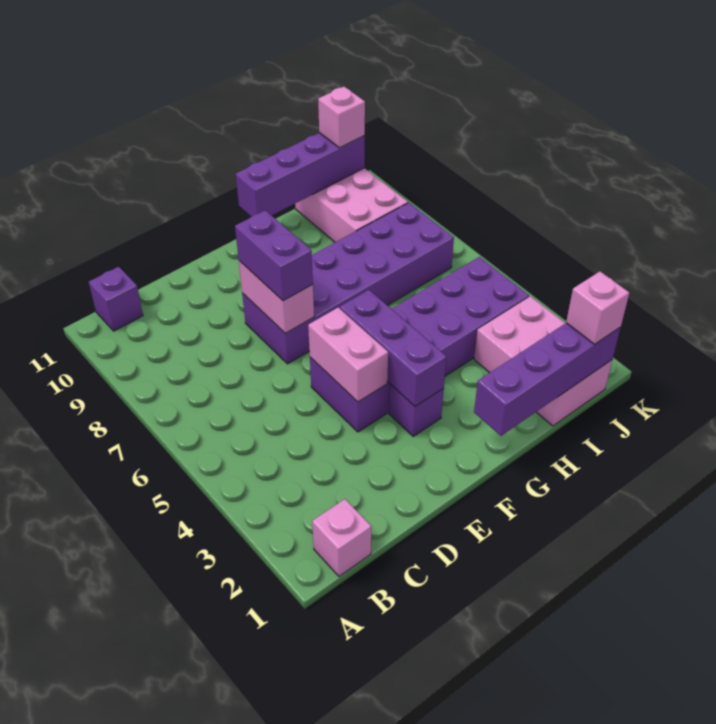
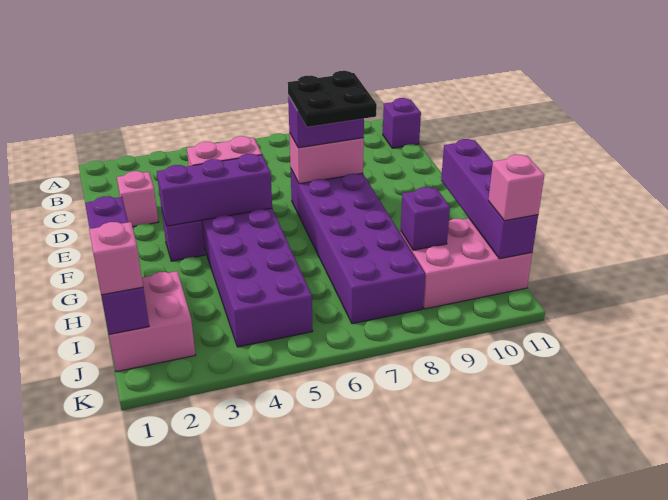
pink brick B1 level 1 -> pink brick D2 level 1
none -> black plate E7:F8 level 4
pink brick I1:J3 level 1 -> pink brick I1:J2 level 1
none -> purple brick I9 level 2

